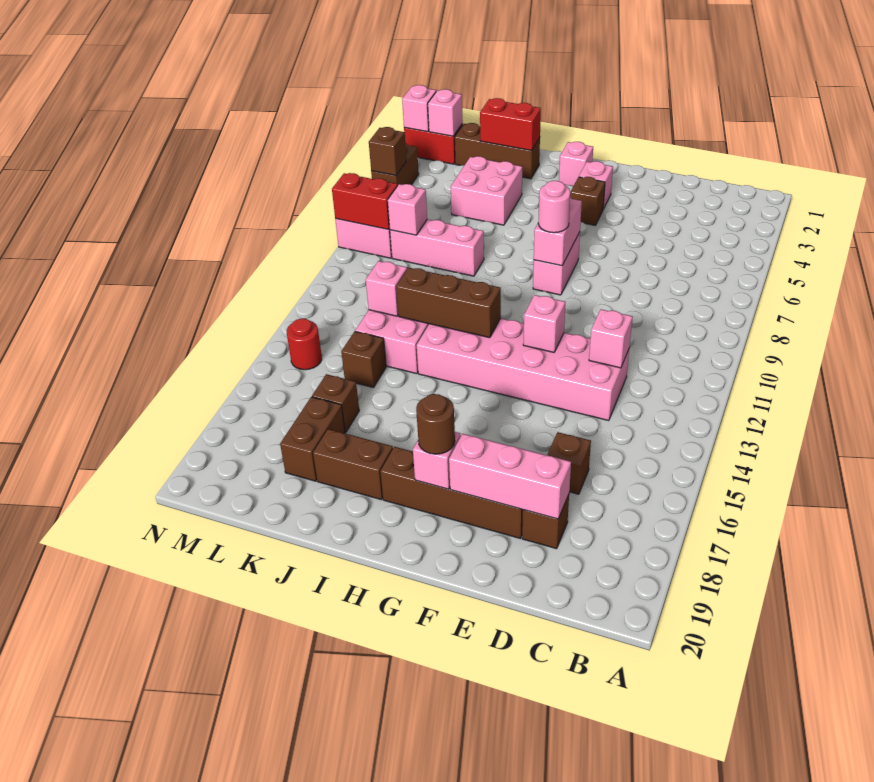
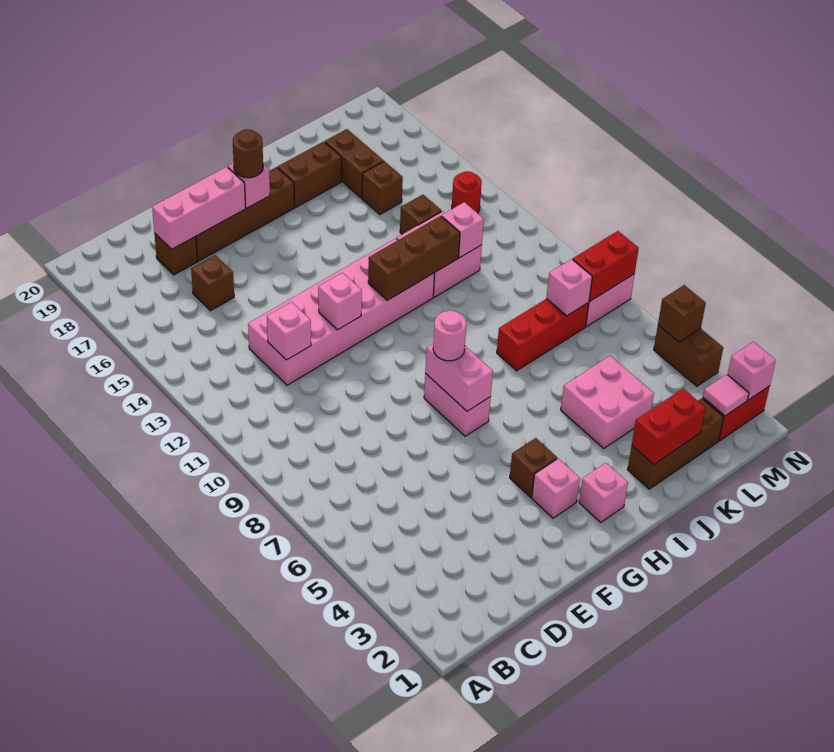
pink brick J8:L8 level 1 -> red brick J8:L8 level 1
pink brick M2 level 2 -> pink tile M2 level 2

